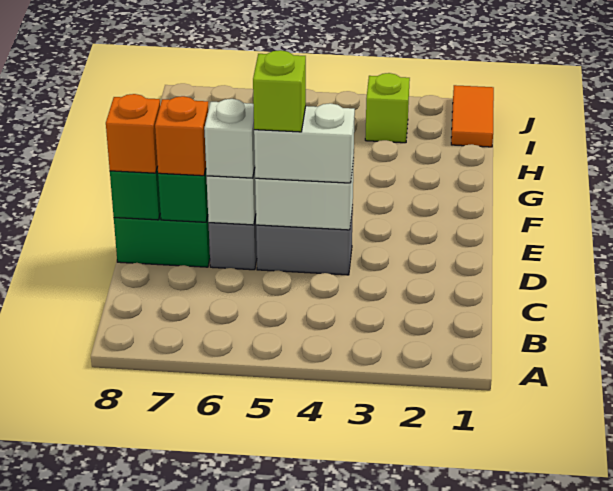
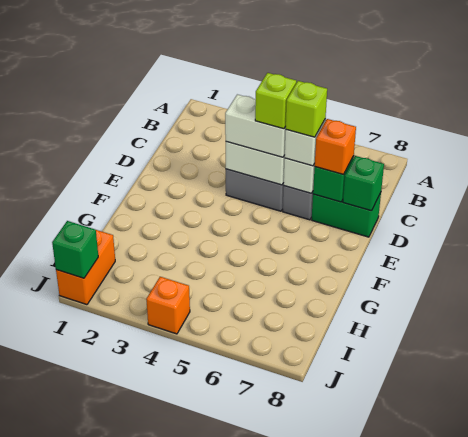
orange brick D8 level 3 -> orange brick J4 level 1
orange tile I1:J1 level 1 -> orange brick I1:J1 level 1
lime brick I3 level 1 -> lime brick D6 level 4
none -> green brick J1 level 2

